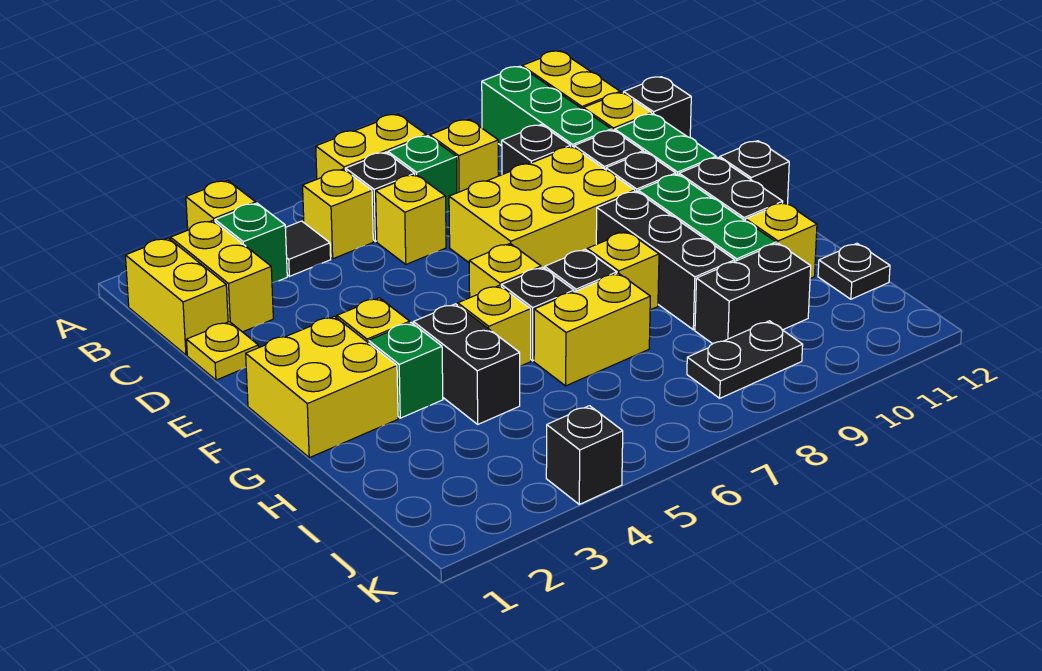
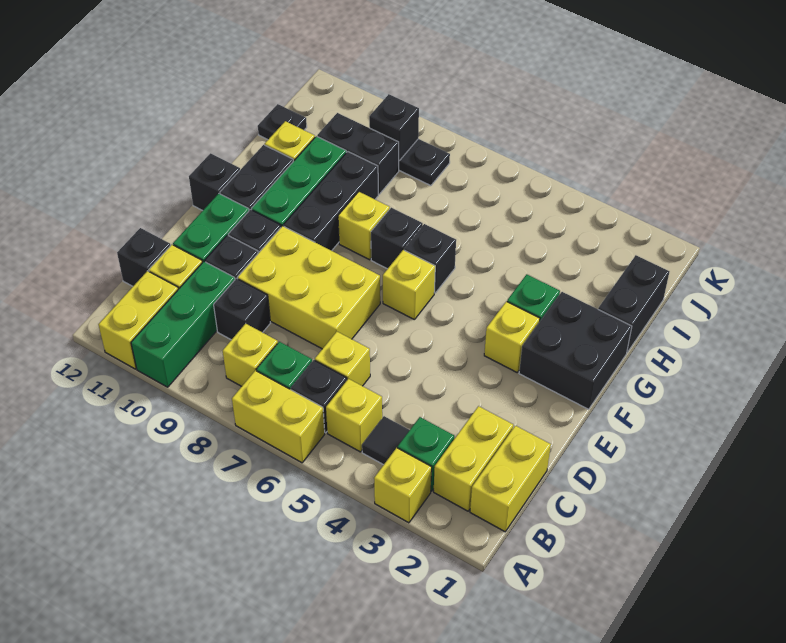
yellow plate D1 level 1 -> none
yellow brick F1:G2 level 1 -> black brick F1:G2 level 1
black brick G4:H4 level 1 -> black brick H1:I1 level 1
yellow brick G5 level 1 -> none
yellow brick H6:H7 level 1 -> none
black brick K4 level 1 -> black brick J9 level 2

